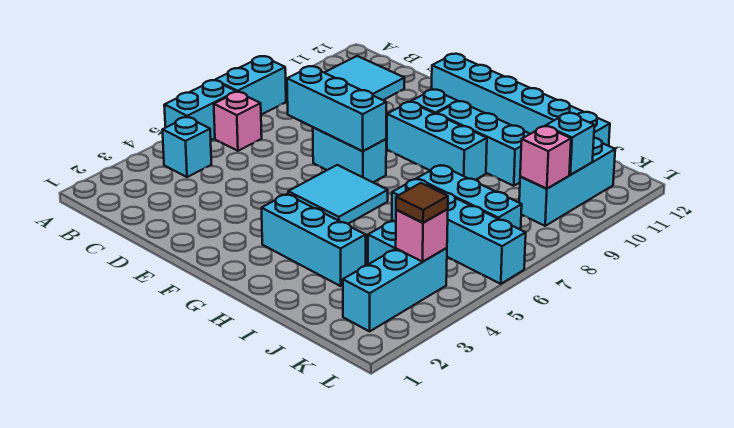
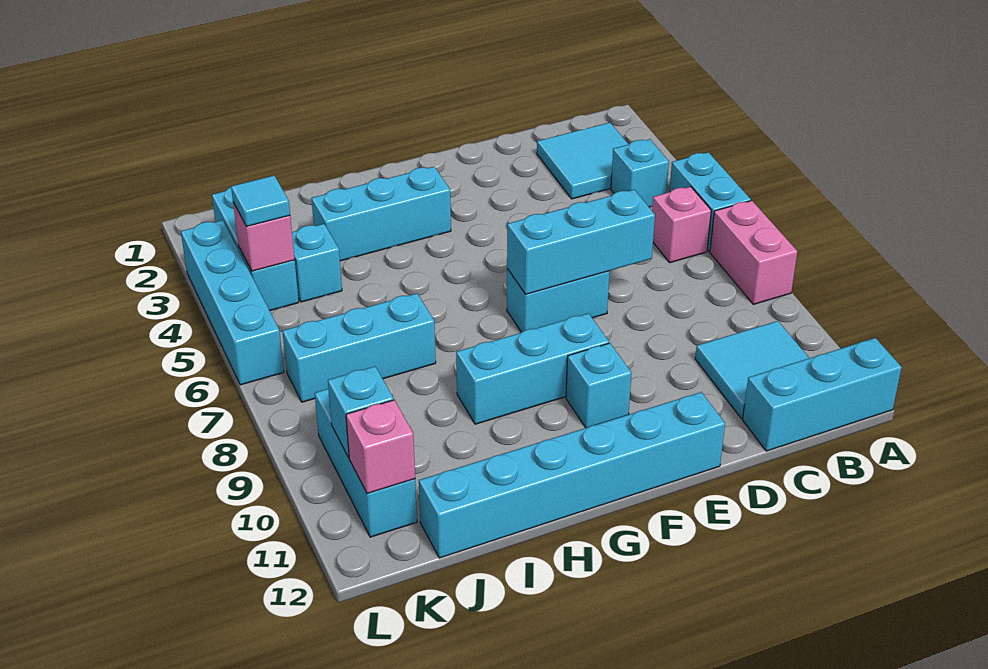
cyan brick A7:A8 level 1 -> pink brick A7:A8 level 1
cyan tile F5:G6 level 1 -> cyan tile B2:C3 level 1
cyan brick G10:I10 level 1 -> cyan brick A12:C12 level 1
cyan brick I6:L6 level 1 -> cyan brick L3:L6 level 1
brown tile K4 level 3 -> cyan tile K4 level 3
pink brick K9 level 2 -> pink brick K11 level 2

